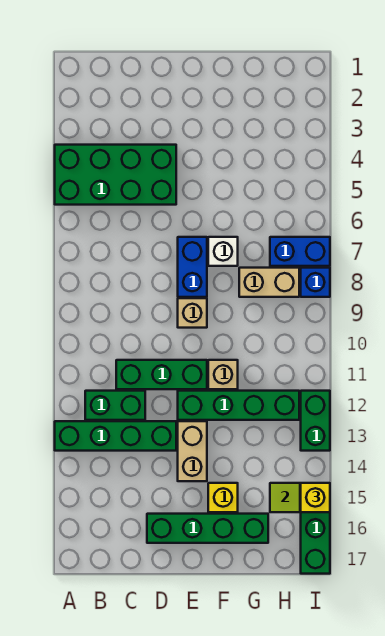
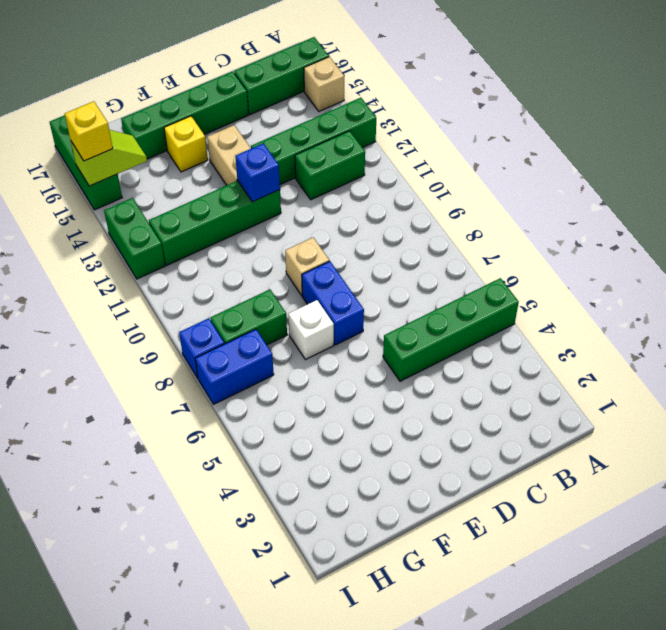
green brick A4:D5 level 1 -> green brick A5:D5 level 1
green brick C11:E11 level 1 -> green brick A16:C16 level 1
none -> blue brick E12 level 2
tan brick F11 level 1 -> tan brick A15 level 1
tan brick G8:H8 level 1 -> green brick G8:H8 level 1

